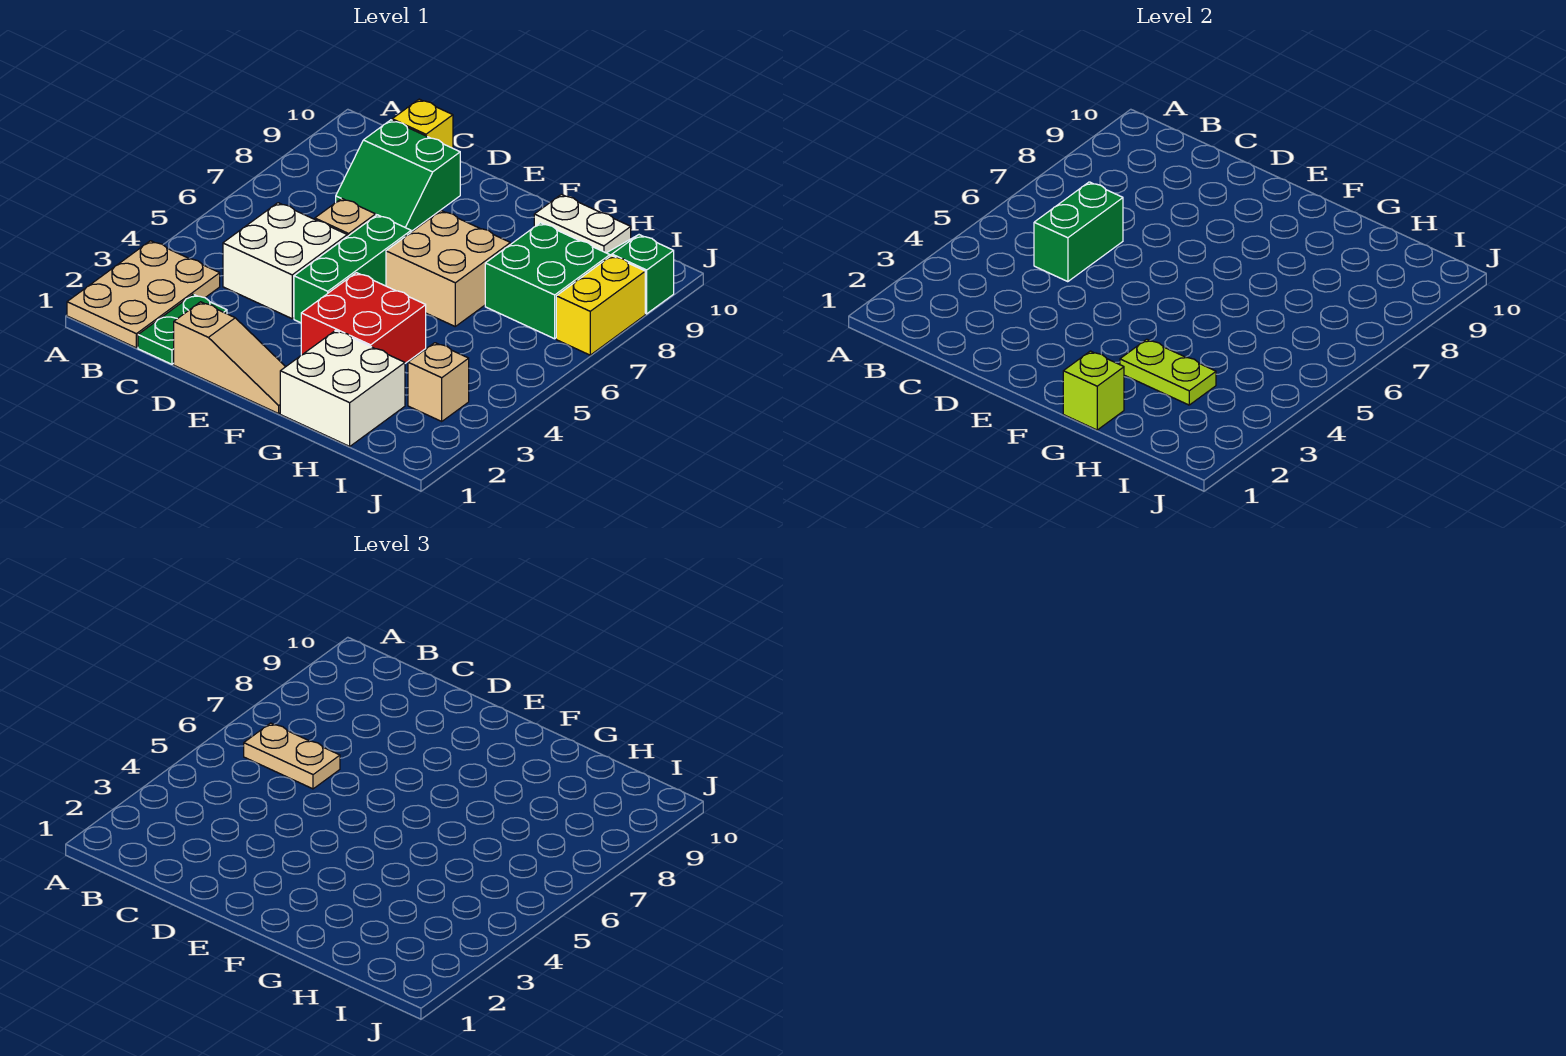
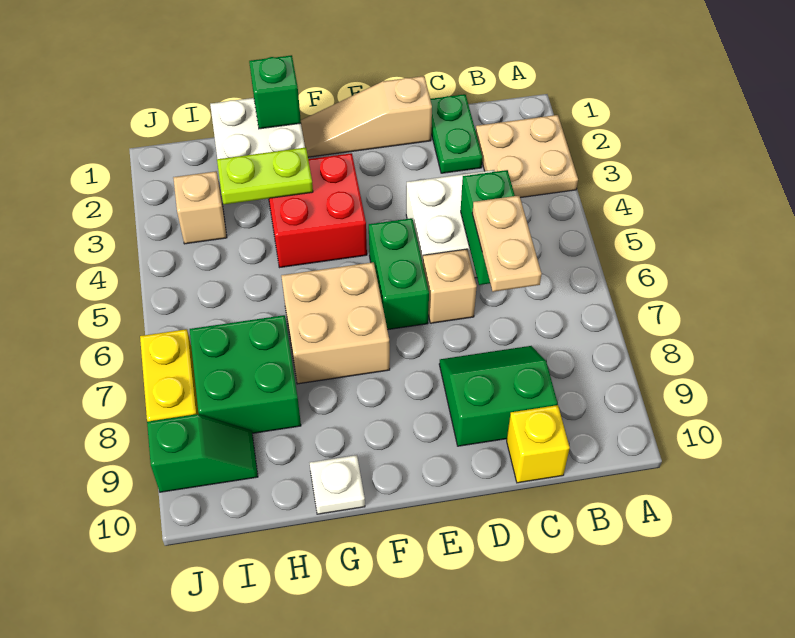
tan plate A1:B3 level 1 -> tan plate A2:B3 level 1
tan plate B6:C6 level 3 -> tan plate C6:C7 level 3
green brick E4:E6 level 1 -> green brick E5:E6 level 1
lime brick G1 level 2 -> green brick G1 level 2
white plate G10:H10 level 1 -> white plate G10 level 1

